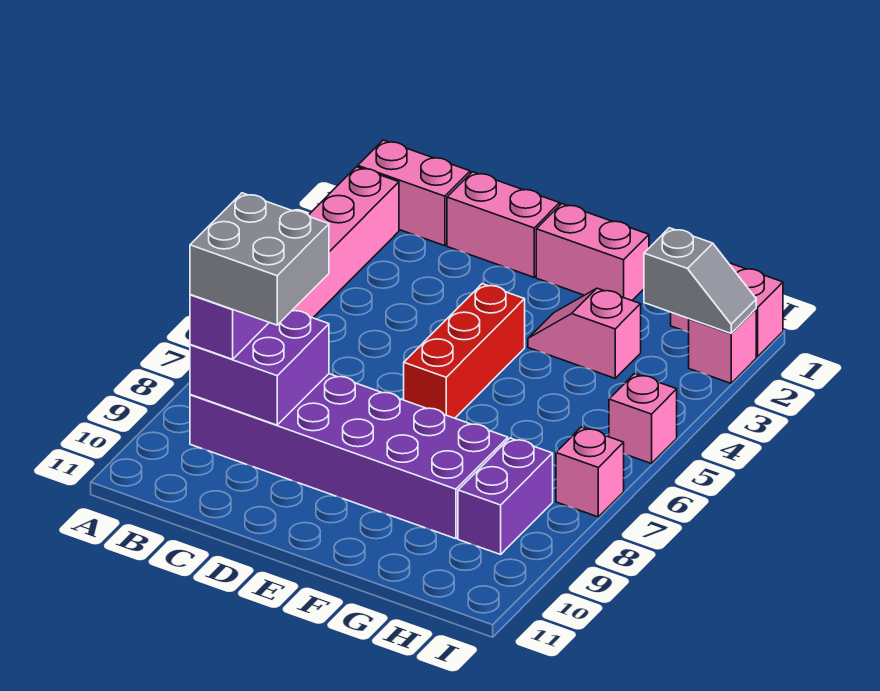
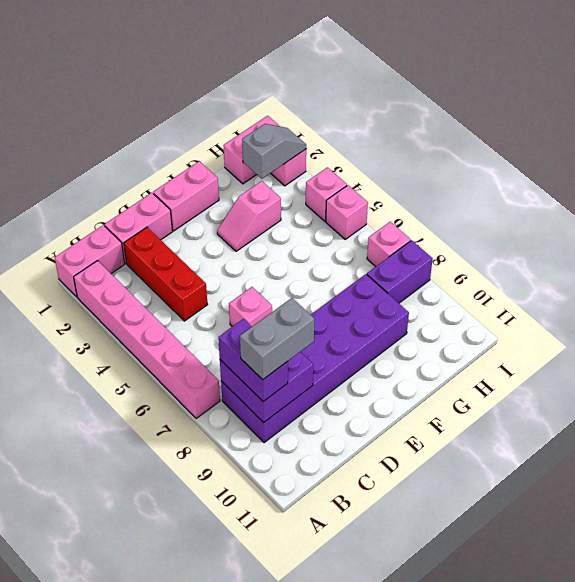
grey brick B8:C9 level 4 -> grey brick B9:C9 level 4
none -> pink brick D6 level 1
red brick E4:E6 level 1 -> red brick C2:C4 level 1
purple brick H8:H9 level 1 -> purple brick H8:I8 level 1
none -> pink brick I4 level 1

